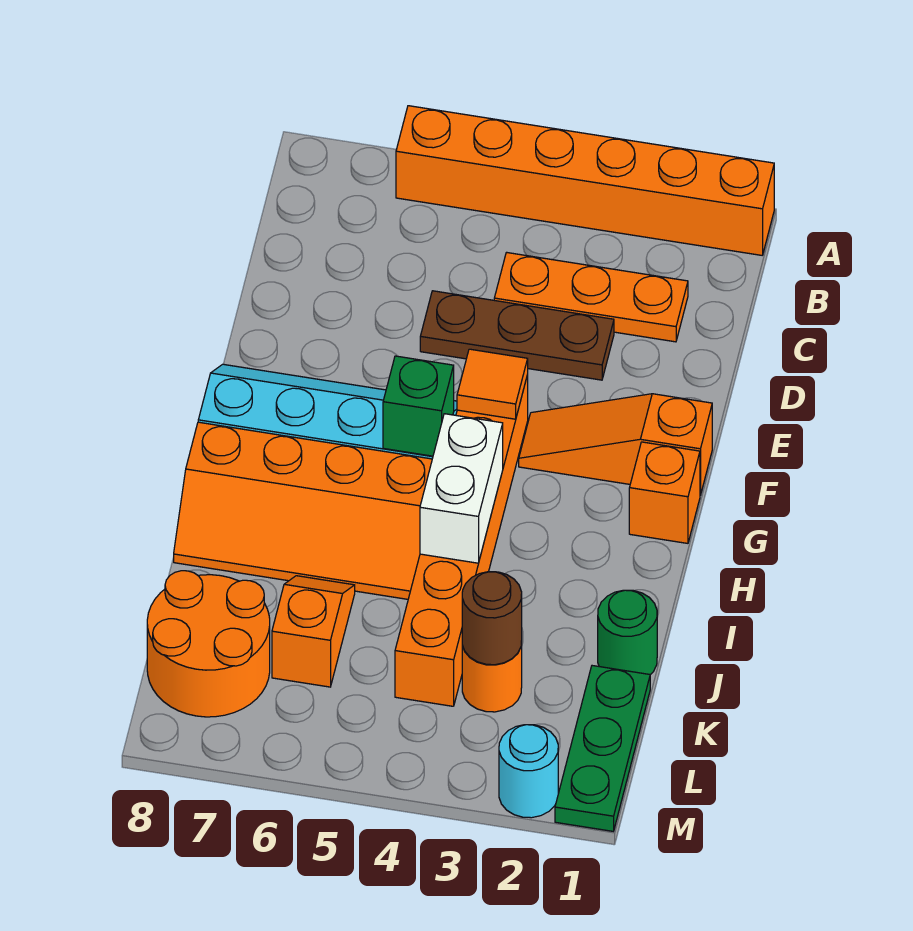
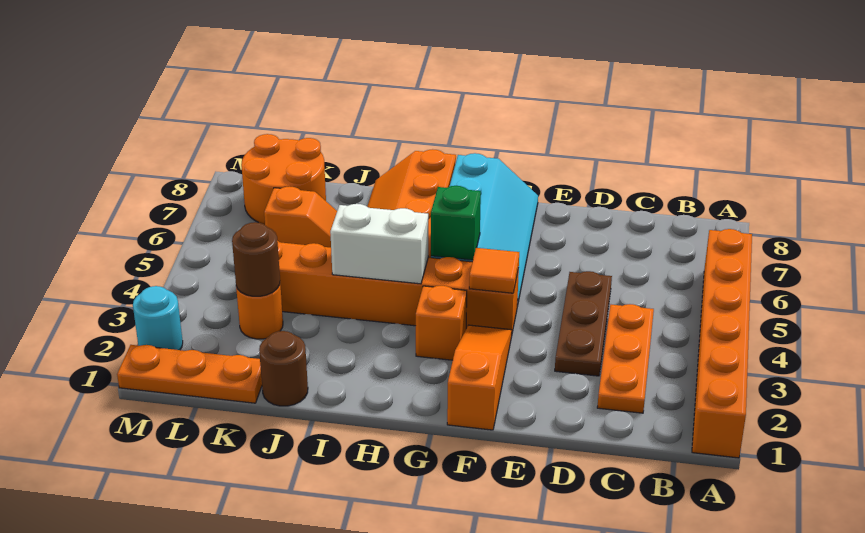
orange brick G1 level 1 -> orange brick G3 level 1
green round brick J1 level 1 -> brown round brick J1 level 1
green plate K1:M1 level 1 -> orange plate K1:M1 level 1

